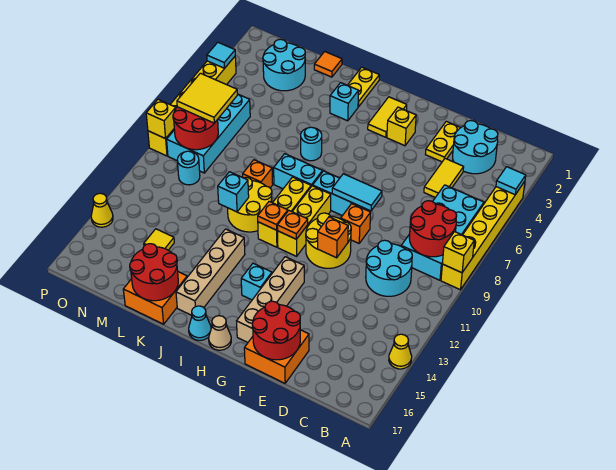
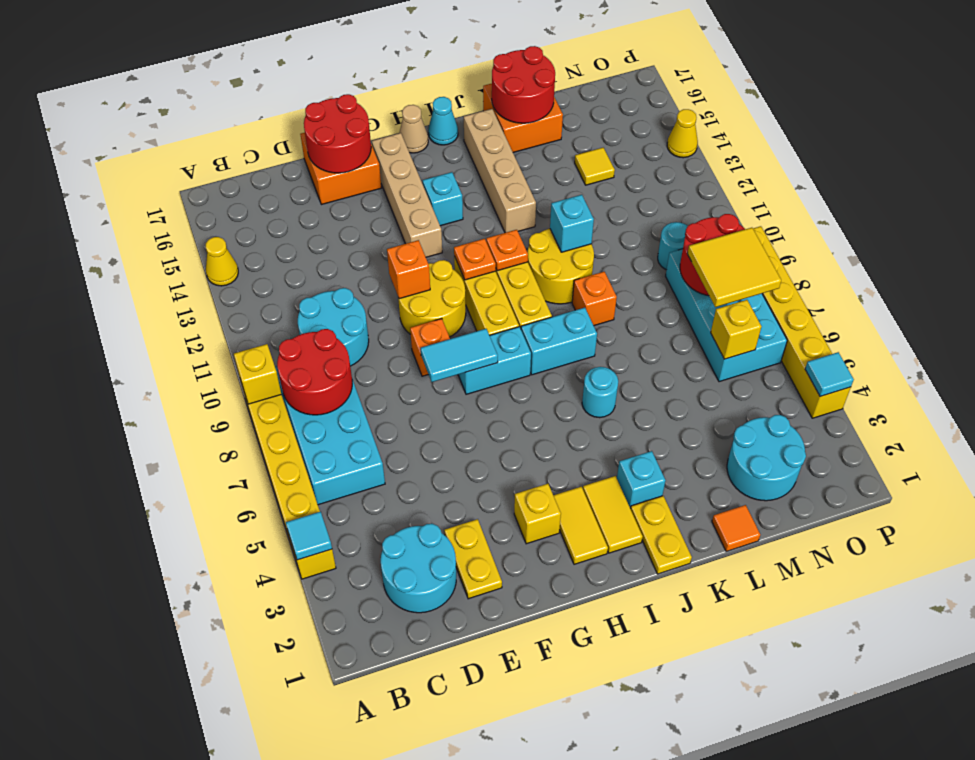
yellow tile D4:D5 level 1 -> yellow tile I2:I3 level 1
yellow brick P9 level 2 -> yellow brick N6 level 2

